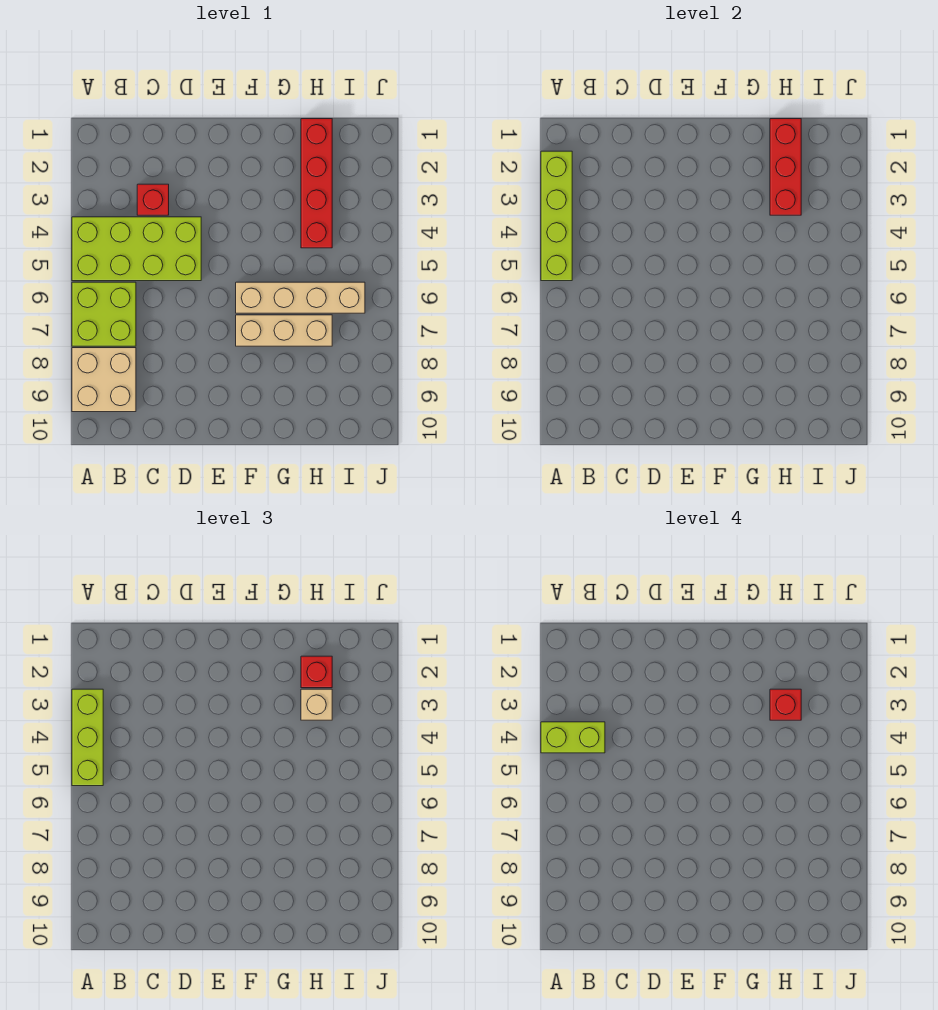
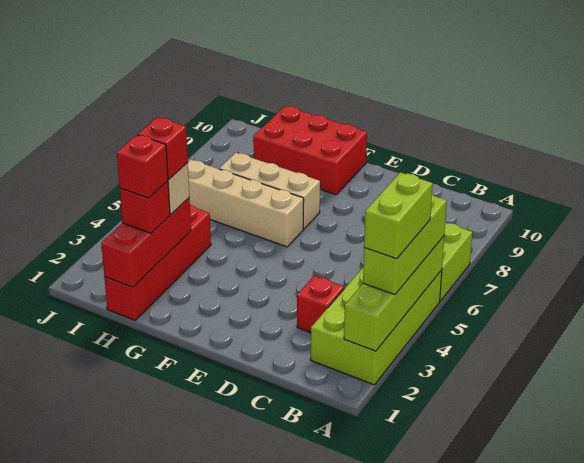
lime brick A4:D5 level 1 -> lime brick A2:B5 level 1
lime brick A4:B4 level 4 -> lime brick A3:A4 level 4
tan brick A8:B9 level 1 -> none
none -> red brick F9:H10 level 1
none -> red brick H2 level 4

